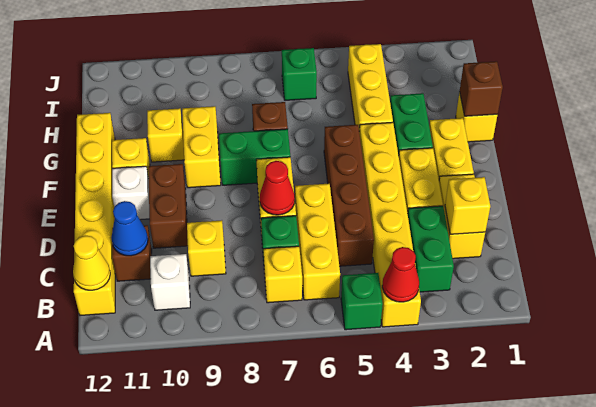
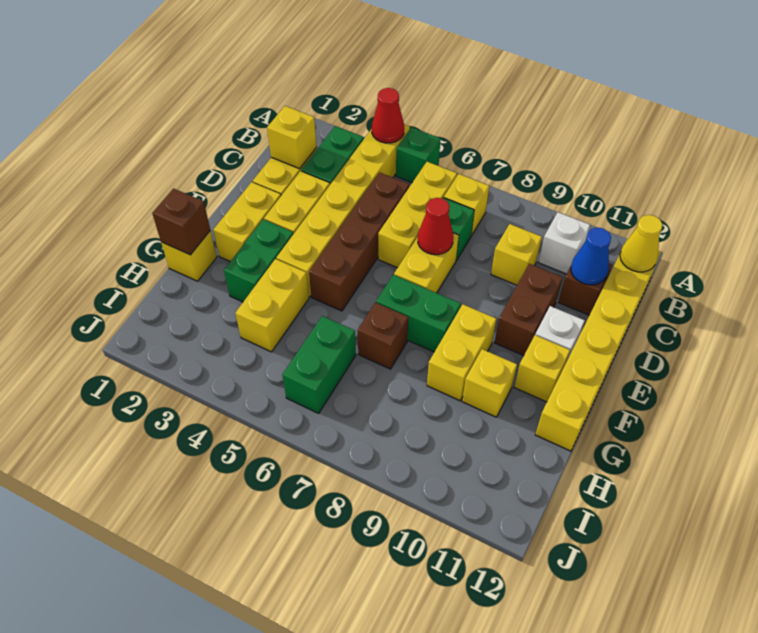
yellow brick G4:I4 level 1 -> yellow brick G4:H4 level 1
green brick I6 level 1 -> green brick H6:I6 level 1

